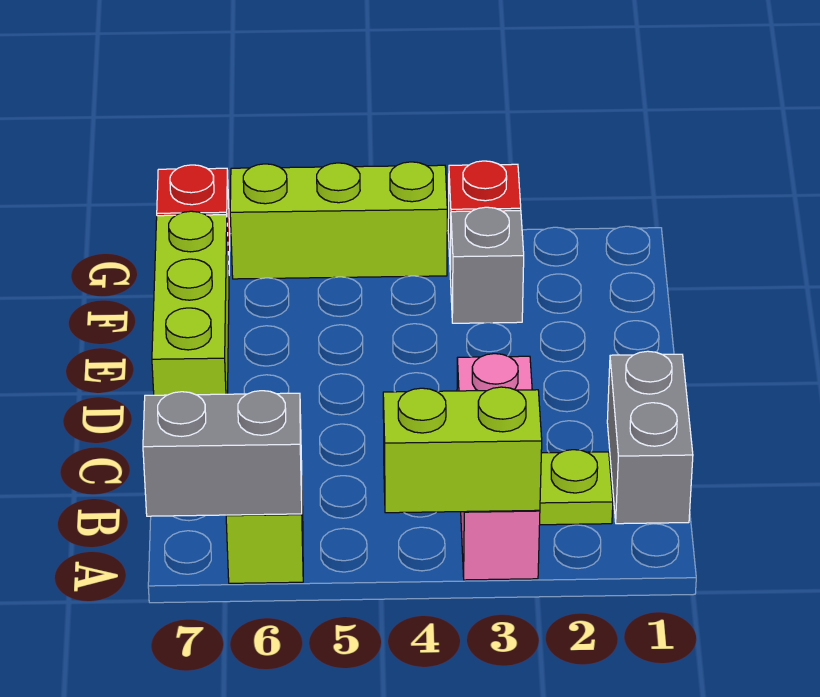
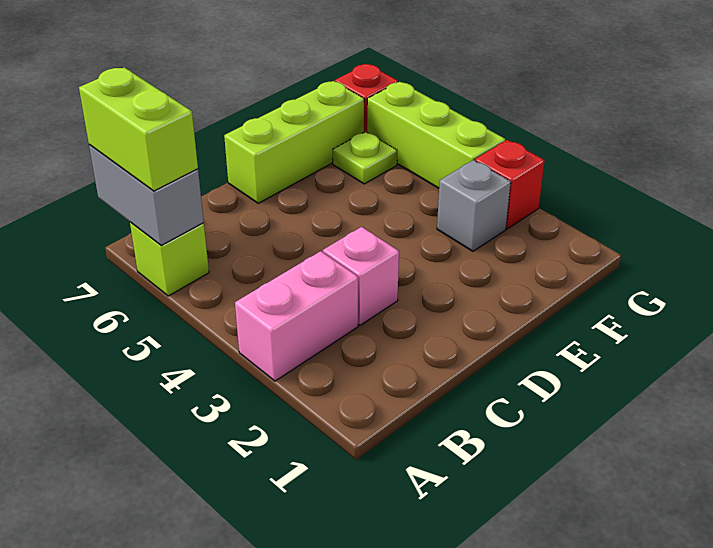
lime brick A3:A4 level 2 -> lime brick A6:A7 level 3
grey brick B1:C1 level 1 -> none
lime plate B2 level 1 -> lime plate F6 level 1

